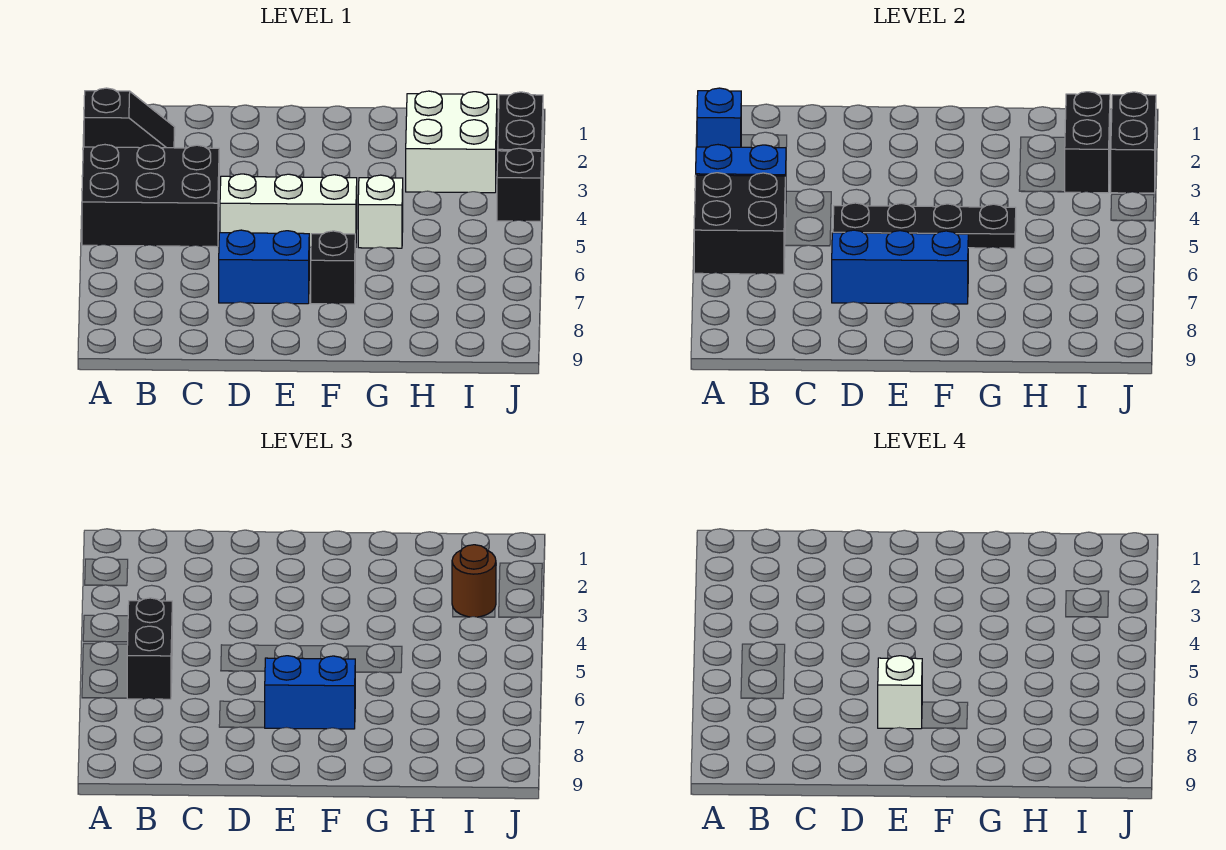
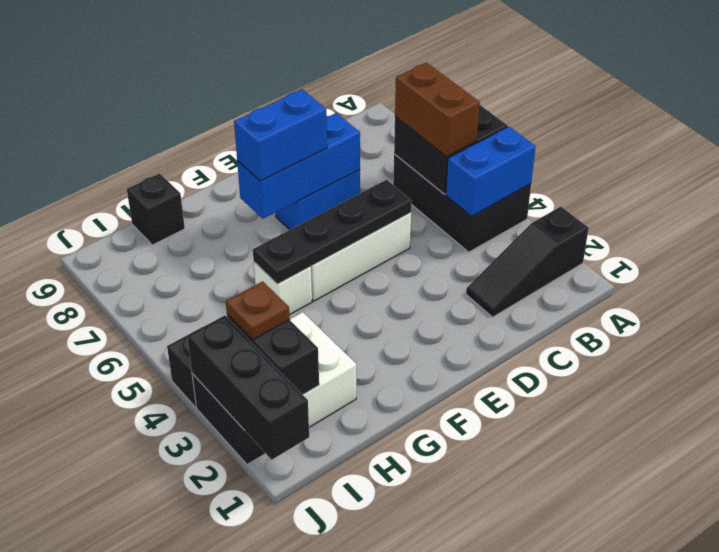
black slope A2:B2 level 1 top A -> black slope A2:C2 level 1 top A
blue brick A2 level 2 -> none
black brick A4:C5 level 1 -> black brick A4:B6 level 1
black brick B5:B6 level 3 -> brown brick B5:B6 level 3
white brick E7 level 4 -> none
black brick F7 level 1 -> black brick H9 level 1
brown round brick I3 level 3 -> brown plate I3 level 3
black brick J2:J3 level 2 -> black brick J1:J3 level 2

